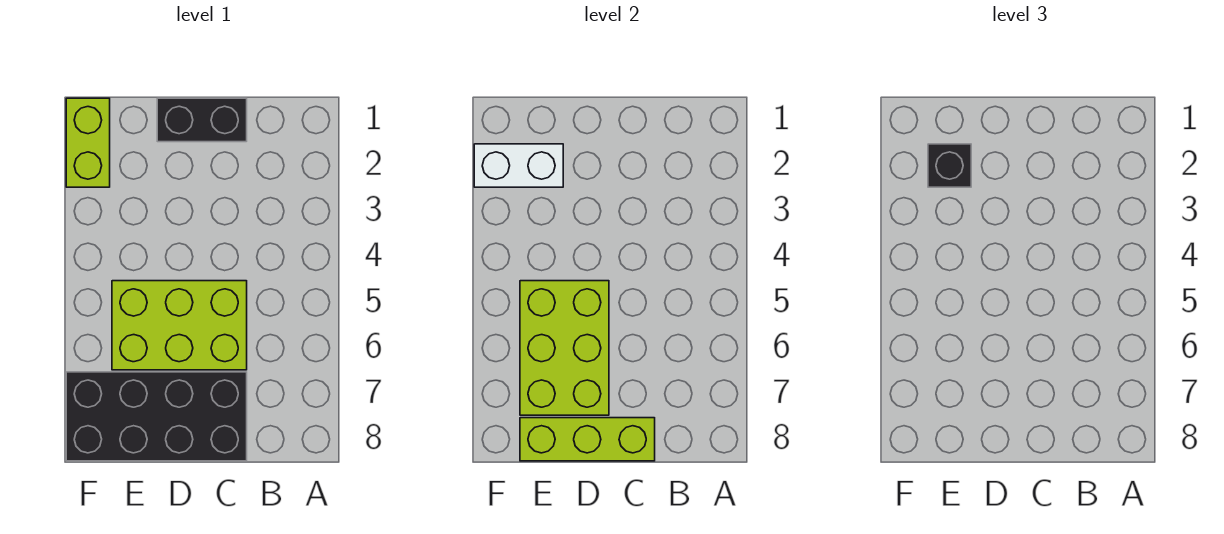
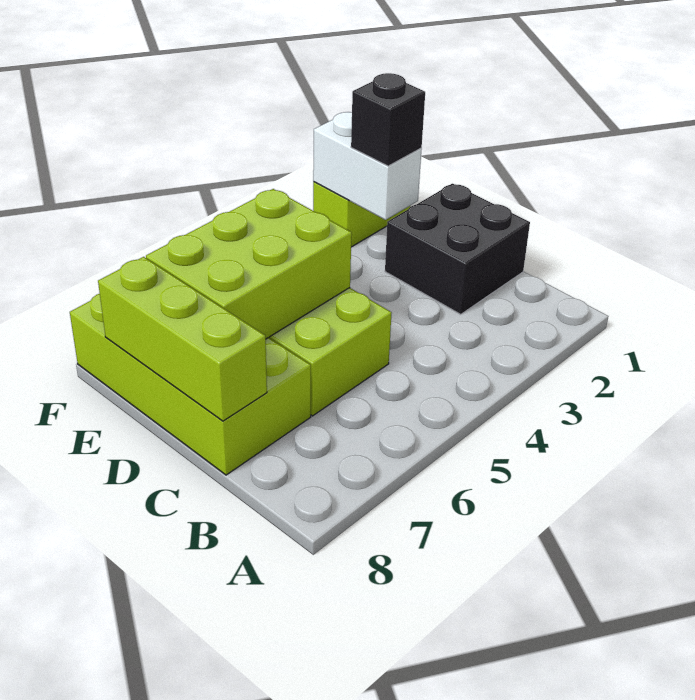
black brick C1:D1 level 1 -> black brick C1:D2 level 1
black brick C7:F8 level 1 -> lime brick C7:F8 level 1

